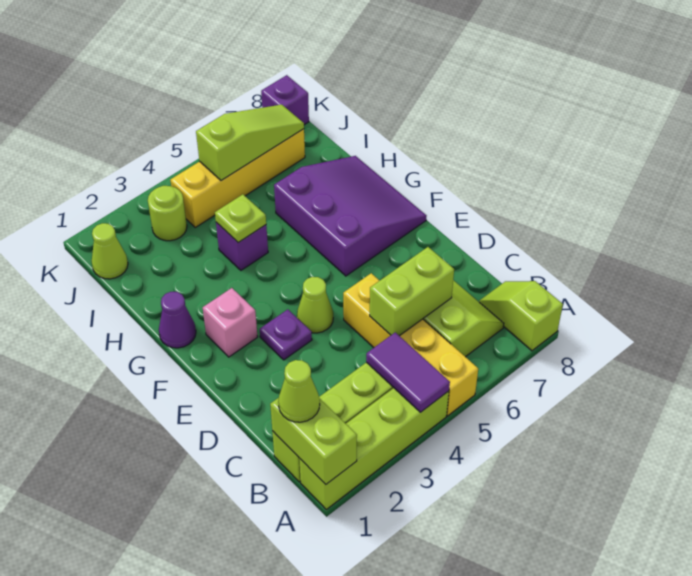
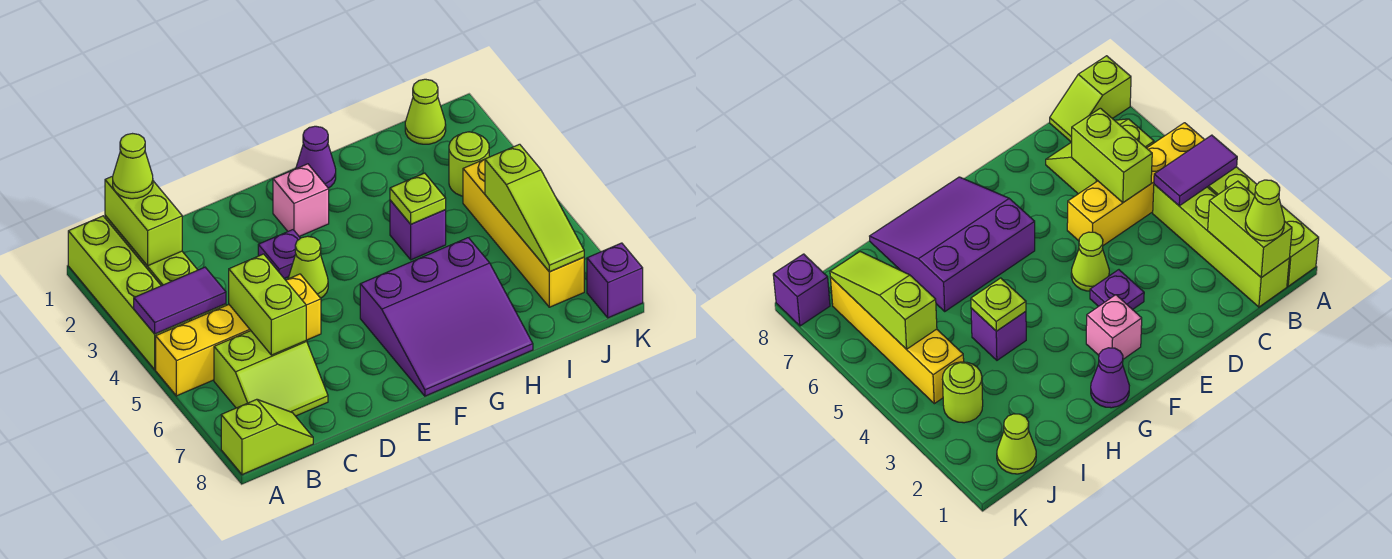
lime brick A1:B1 level 2 -> lime brick B1:B2 level 2

